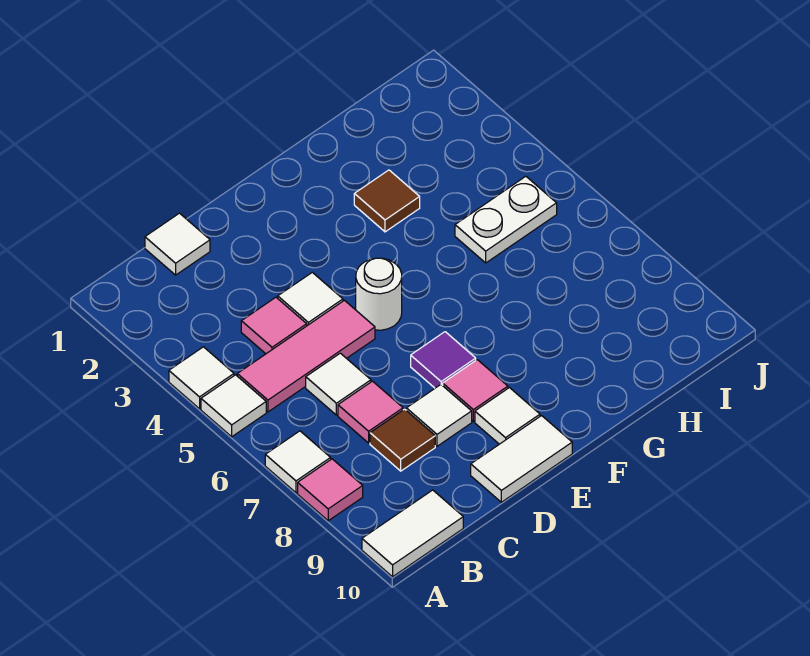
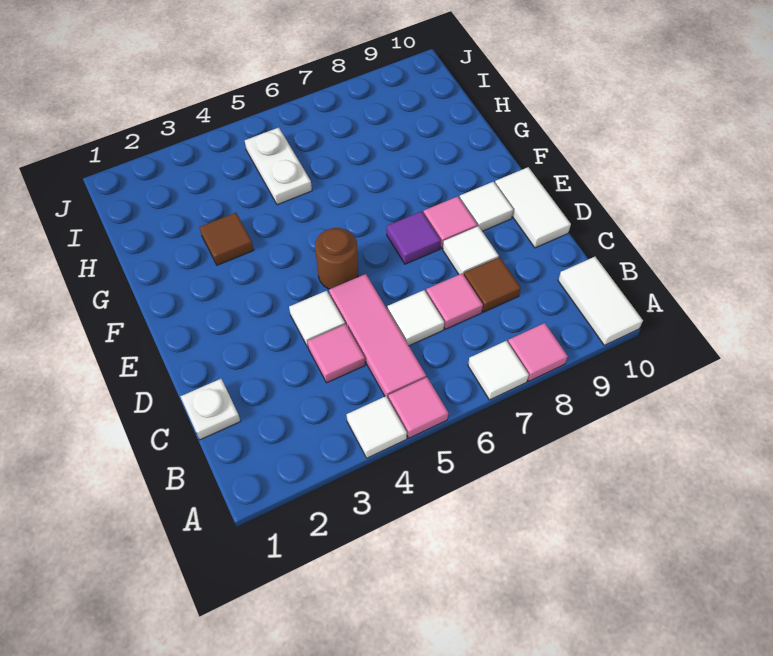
white tile A5 level 1 -> pink tile A5 level 1
white tile C1 level 1 -> white plate C1 level 1
white round brick E5 level 1 -> brown round brick E5 level 1

